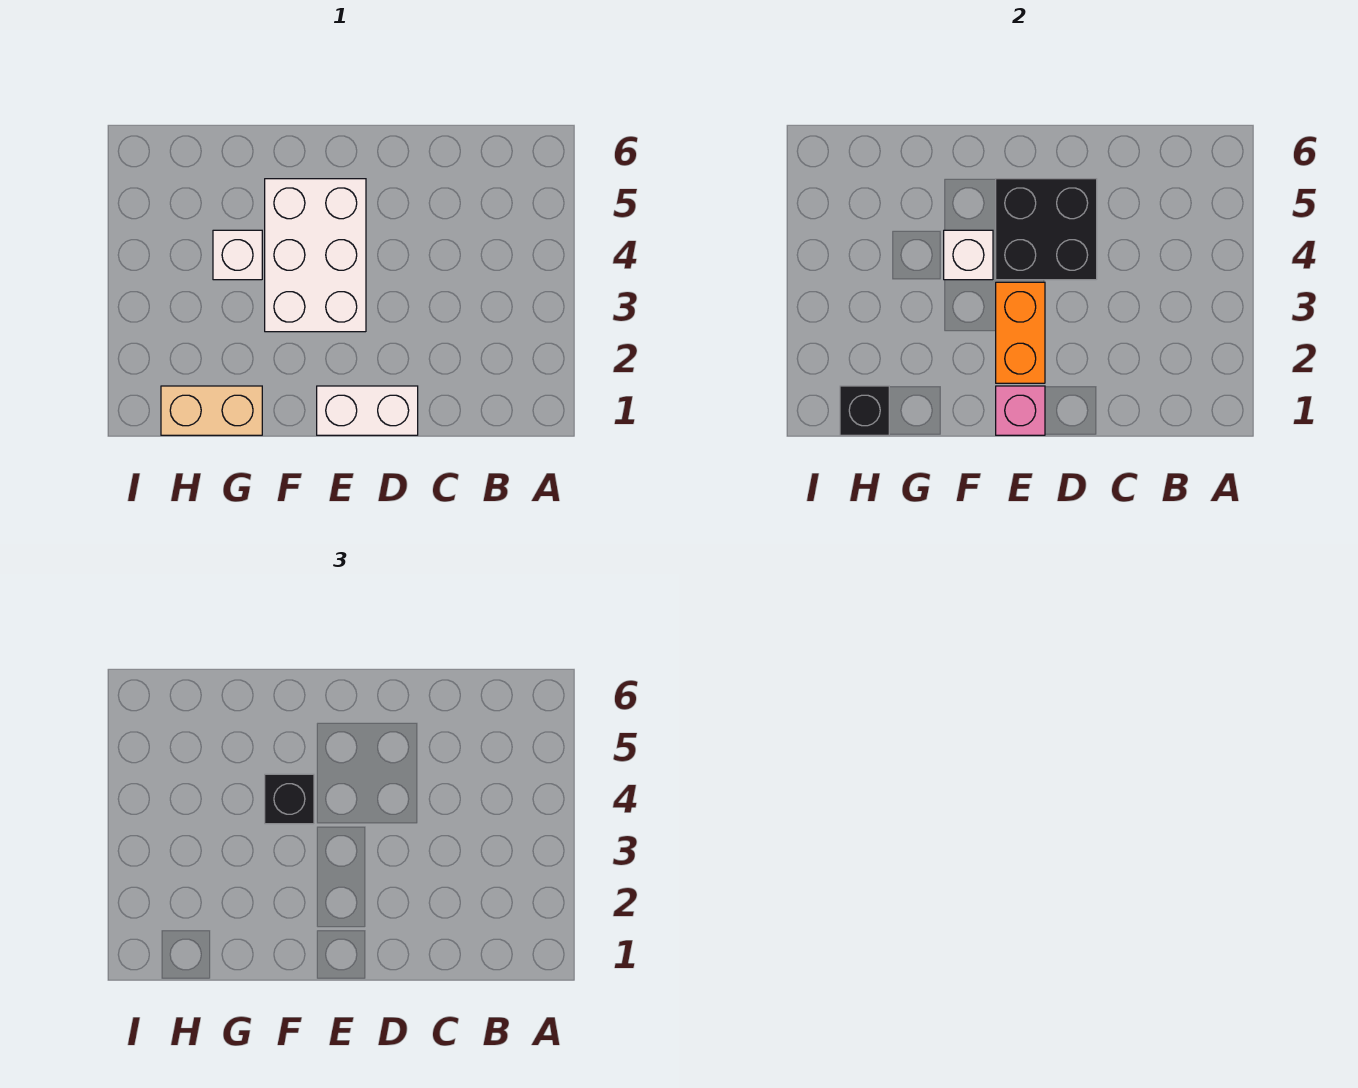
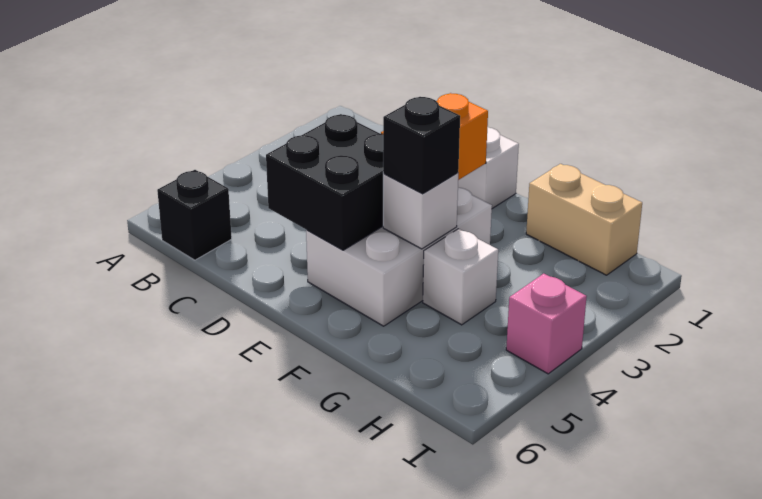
pink brick E1 level 2 -> pink brick I4 level 1
black brick H1 level 2 -> black brick B6 level 1

